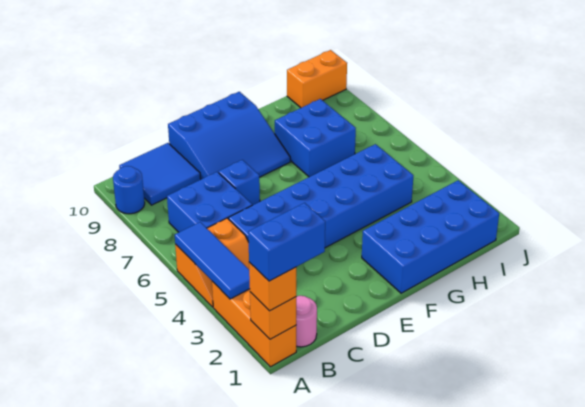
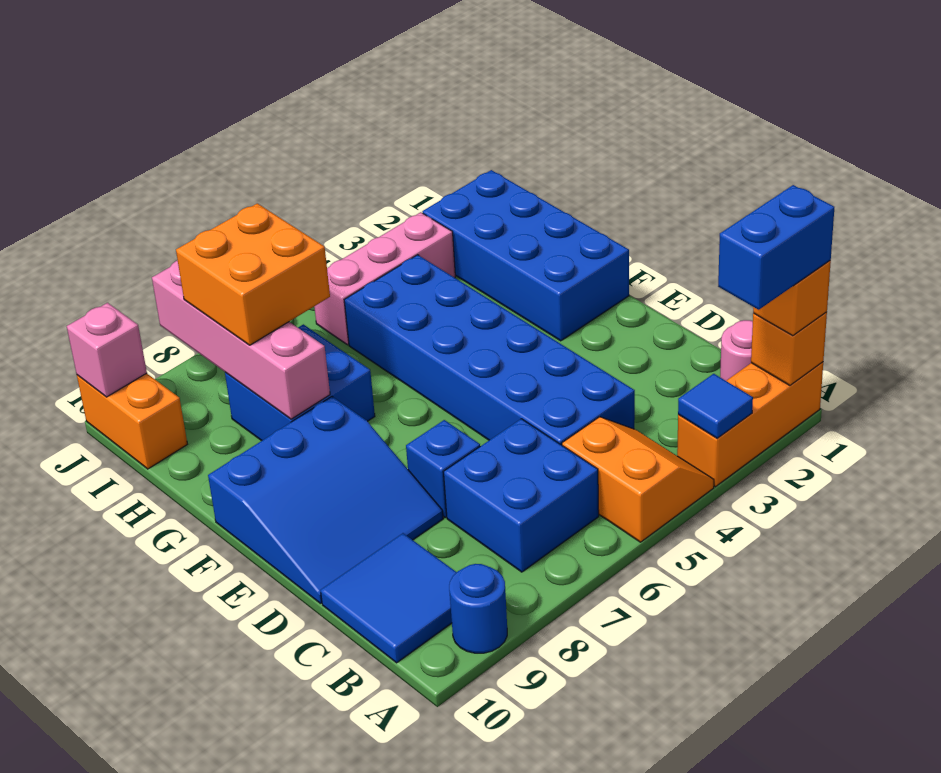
blue brick A1:B1 level 4 -> blue brick A1:A2 level 4
blue tile A3:A5 level 2 -> blue tile A3 level 2
blue slope D8:F10 level 1 top 10 -> blue slope D8:F10 level 1 top F
none -> pink brick G8:J8 level 2
none -> orange brick H7:I8 level 3
none -> pink brick I3:I5 level 1
none -> pink brick J10 level 2

